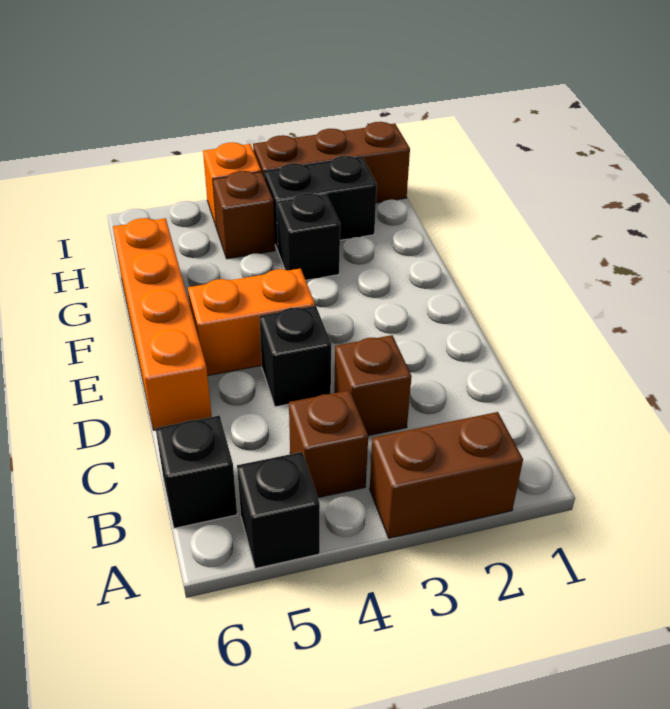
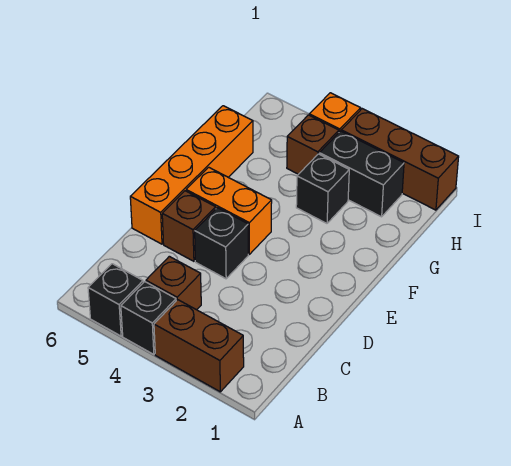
black brick B6 level 1 -> black brick A4 level 1
brown brick C3 level 1 -> brown brick D5 level 1

